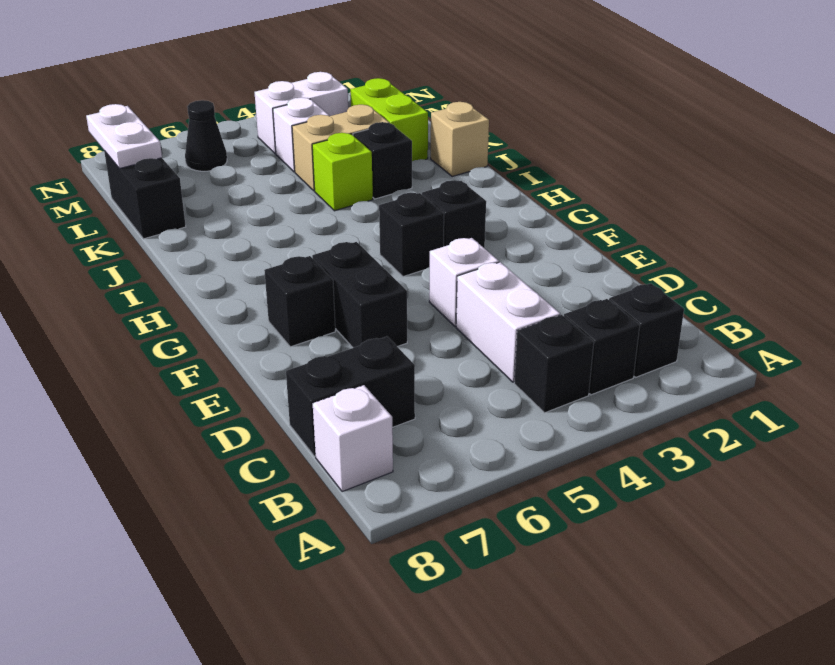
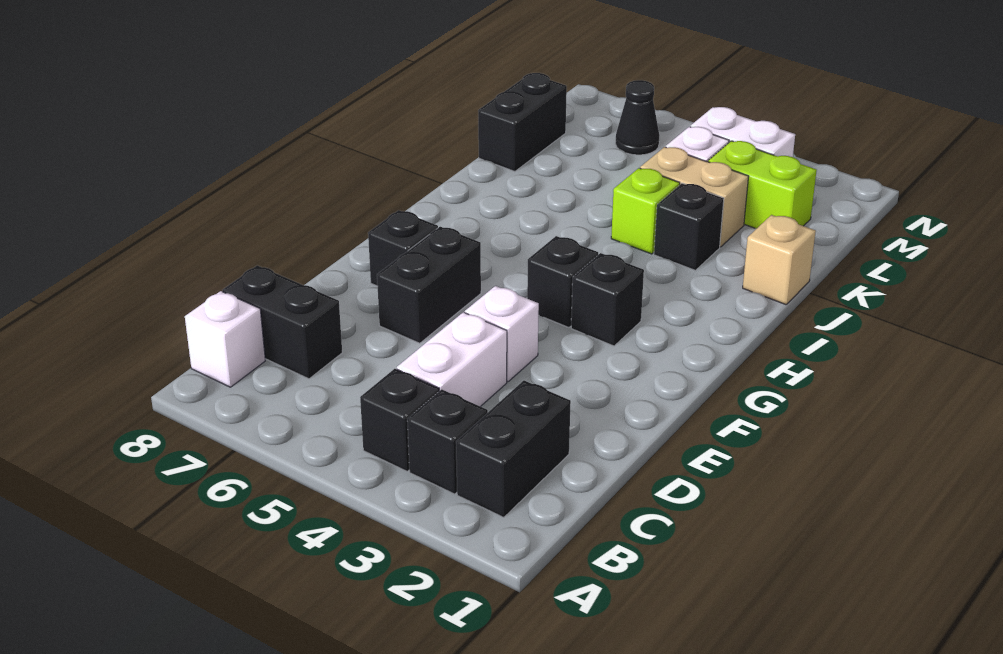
black brick B2 level 1 -> black brick B2:C2 level 1
lime brick K2:L2 level 1 -> lime brick L2:L3 level 1
white plate L8:M8 level 2 -> none

